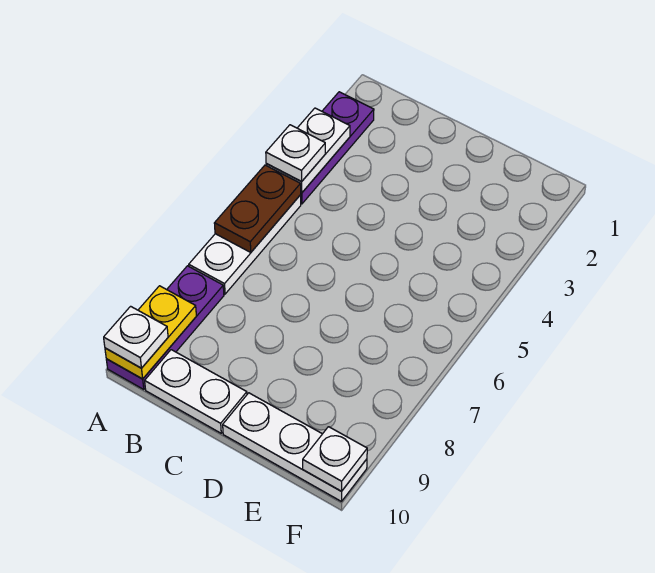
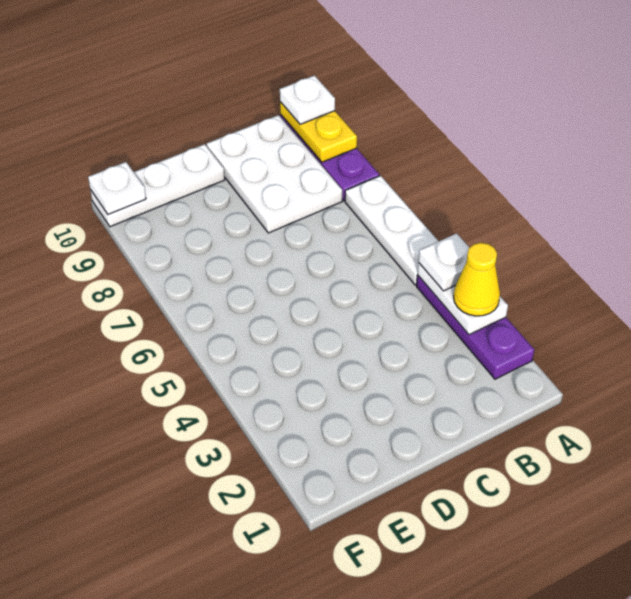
none -> yellow cone A3 level 3
brown plate A5:A6 level 2 -> none
white plate B10:C10 level 1 -> white plate B8:C10 level 1

